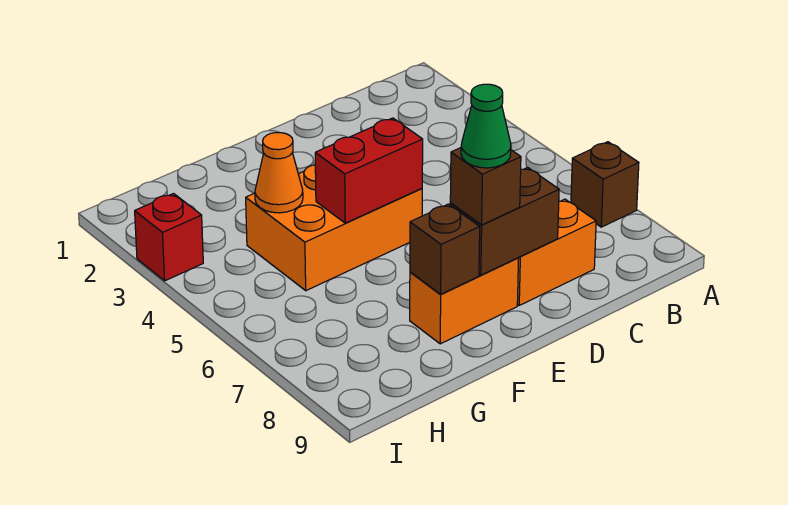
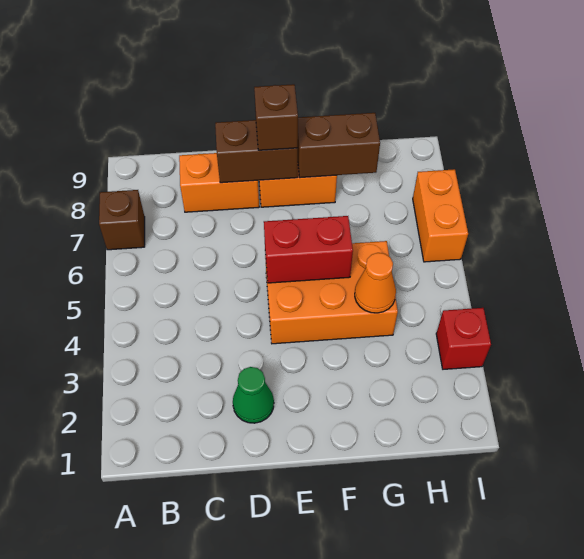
green cone E8 level 4 -> green cone D2 level 1
brown brick F8 level 2 -> brown brick F8:G8 level 2
none -> orange brick I6:I7 level 1

